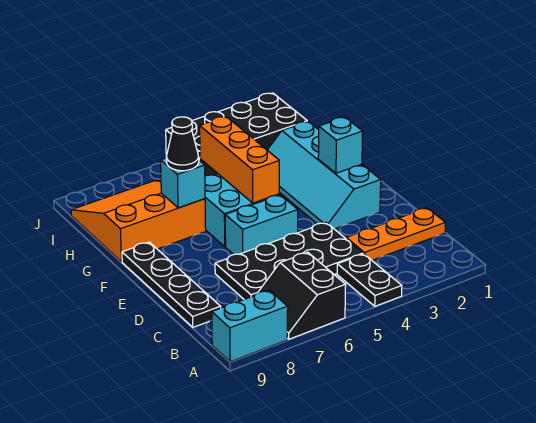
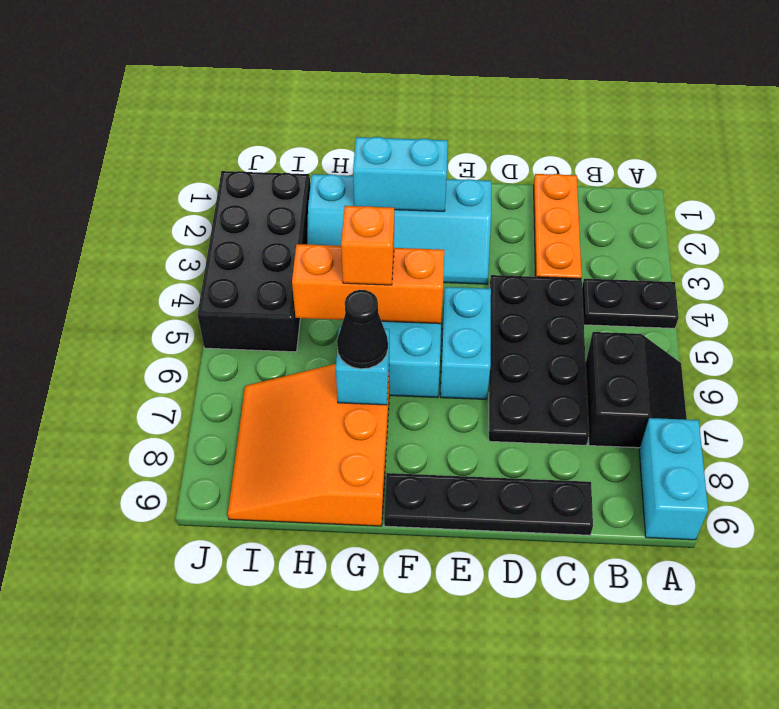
black slope A6:B7 level 1 top 6 -> black slope A6:B7 level 1 top B
cyan brick F2 level 2 -> cyan brick F2:G2 level 2
none -> orange brick G5 level 3

